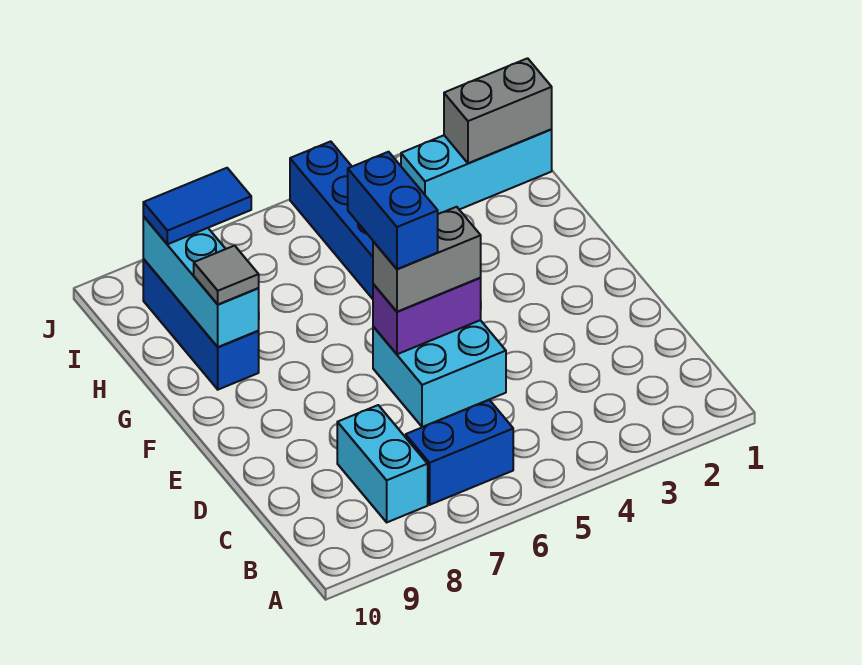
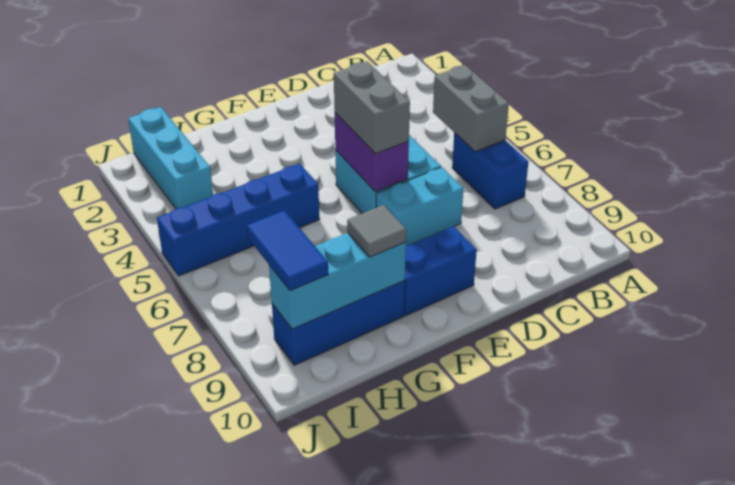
cyan brick B8:C8 level 1 -> cyan brick D7:E7 level 1
blue brick E6:F6 level 4 -> blue brick E9:F9 level 1
grey brick I1:I2 level 2 -> grey brick B5:B6 level 2

